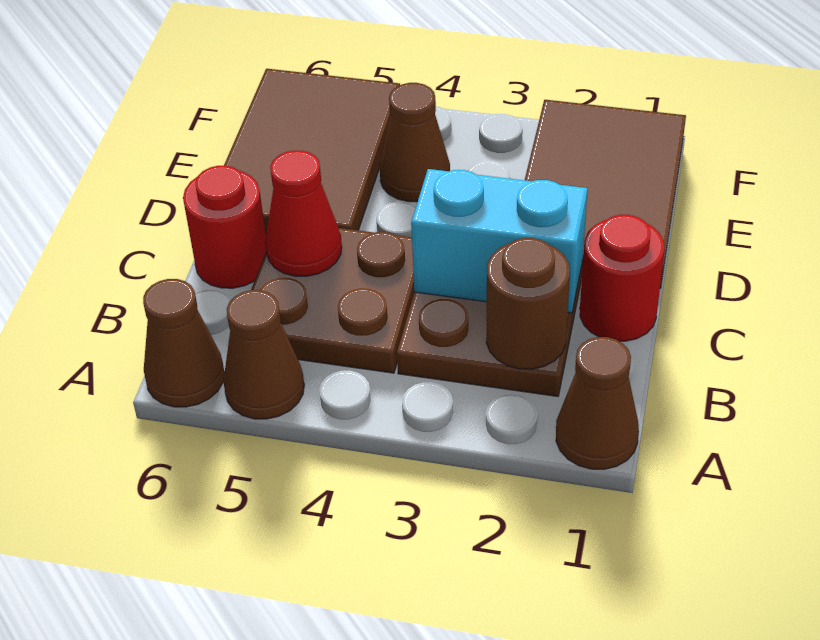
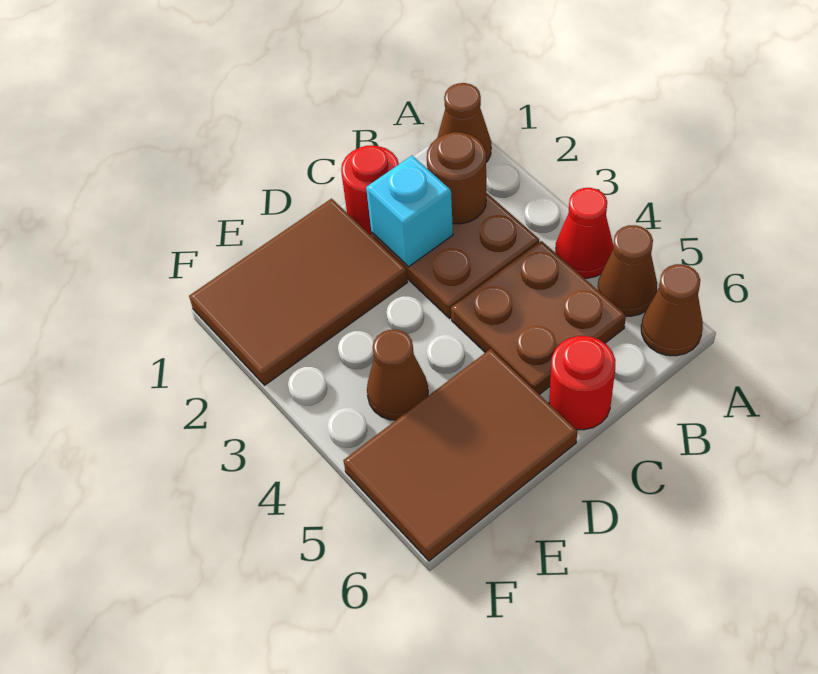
cyan brick C2:C3 level 2 -> cyan brick C2 level 2
red cone C5 level 2 -> red cone A4 level 1

